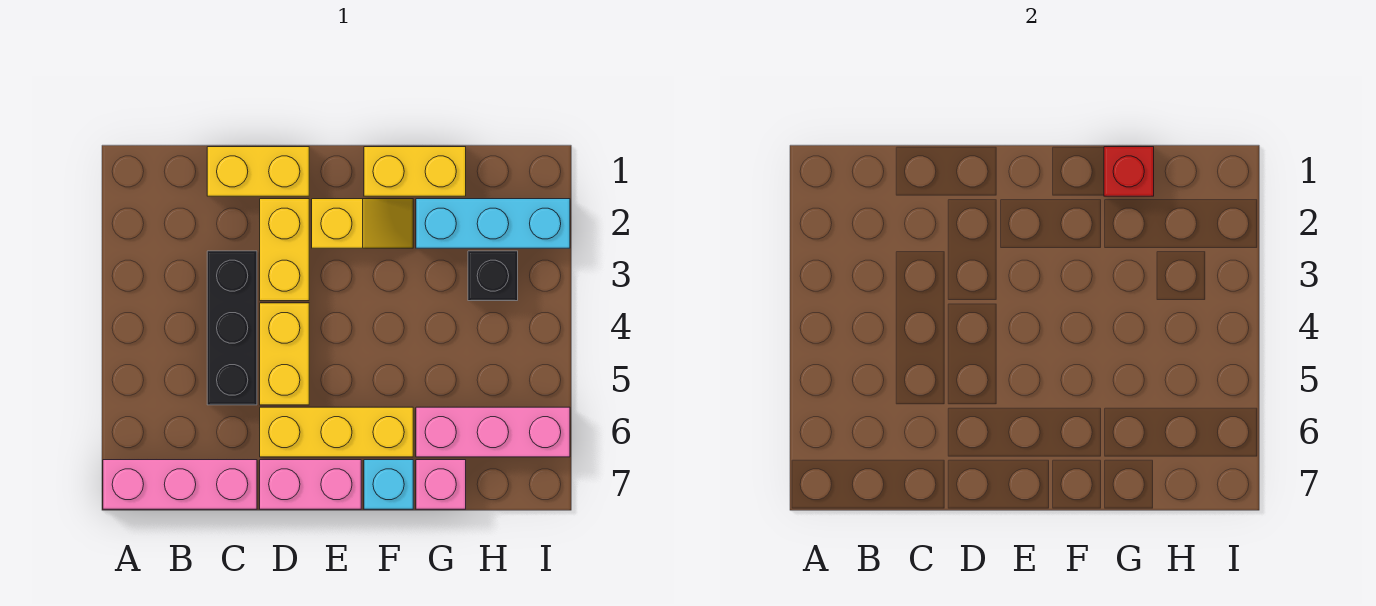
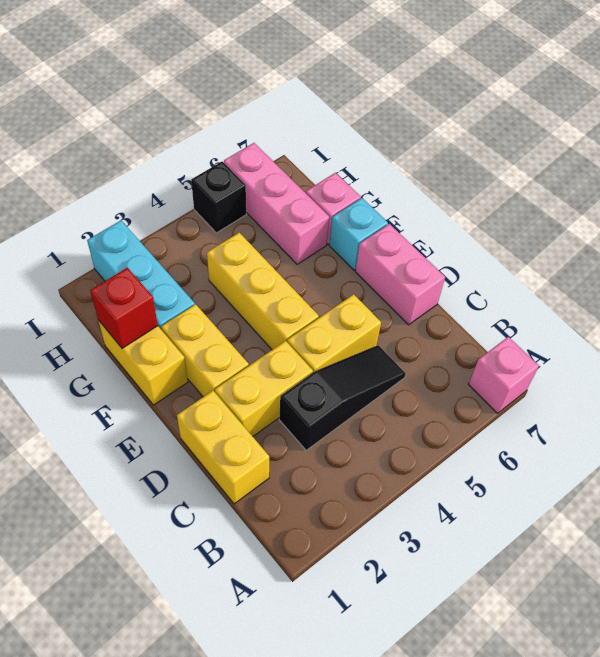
pink brick A7:C7 level 1 -> pink brick A7 level 1
black brick C3:C5 level 1 -> black slope C3:C5 level 1 top 3
yellow brick D6:F6 level 1 -> yellow brick E4:G4 level 1
yellow slope E2:F2 level 1 top E -> yellow brick E2:F2 level 1
black brick H3 level 1 -> black brick I5 level 1

